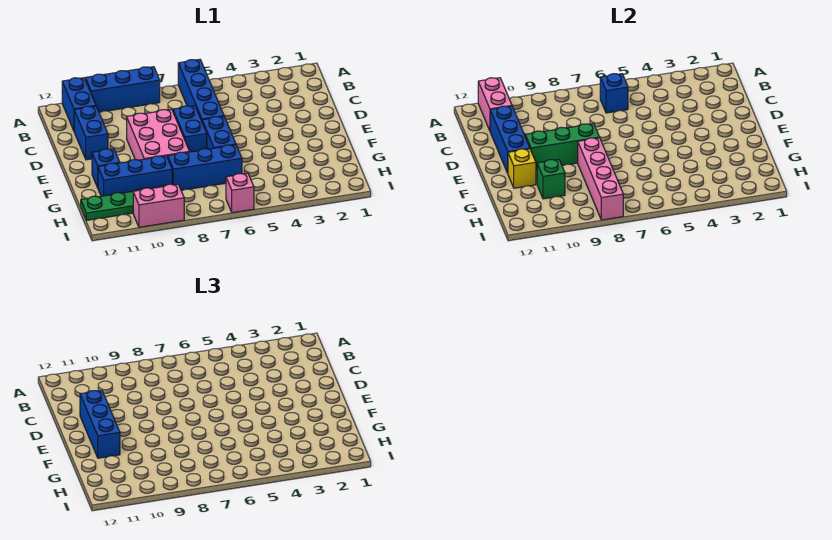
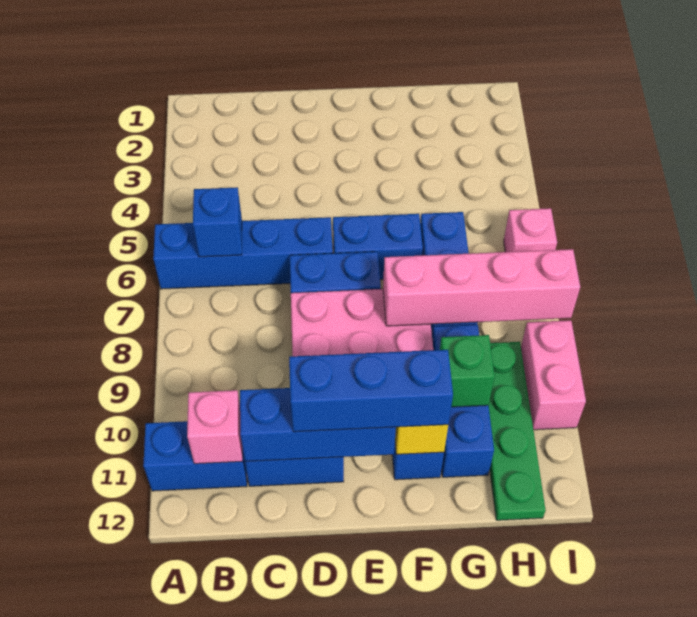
blue brick A8:A10 level 1 -> none
pink brick A11:B11 level 2 -> pink brick B11 level 2
green brick E8:E10 level 2 -> none

